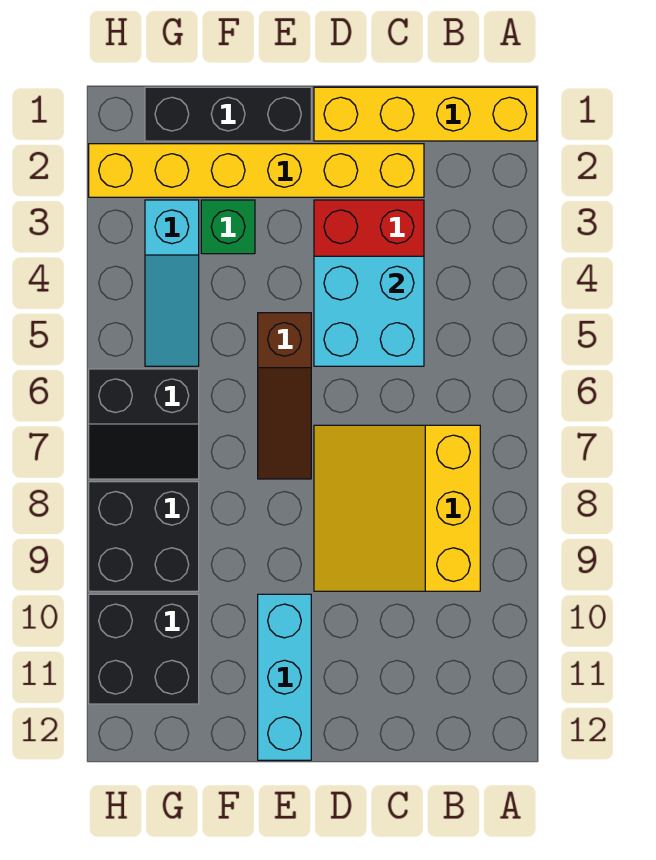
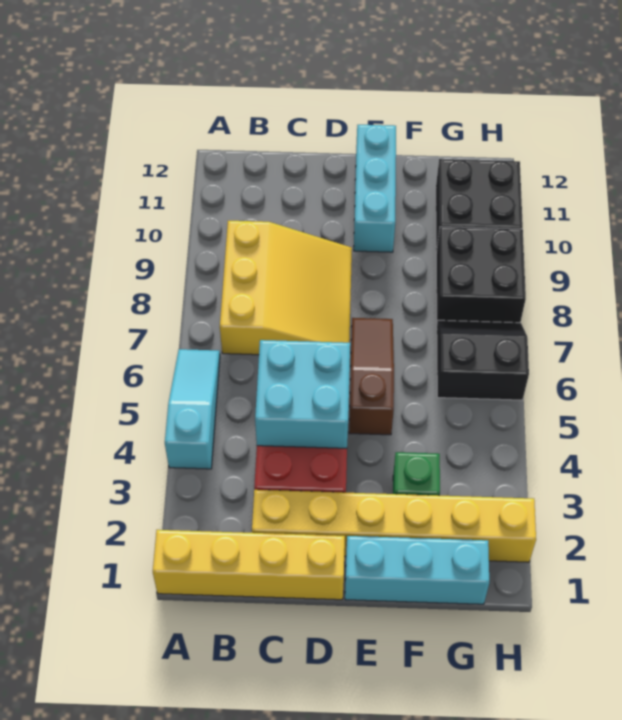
black brick E1:G1 level 1 -> cyan brick E1:G1 level 1
cyan slope G3:G5 level 1 top 3 -> cyan slope A4:A6 level 1 top 4

